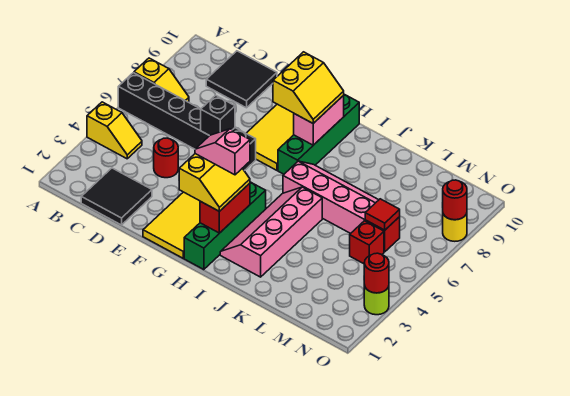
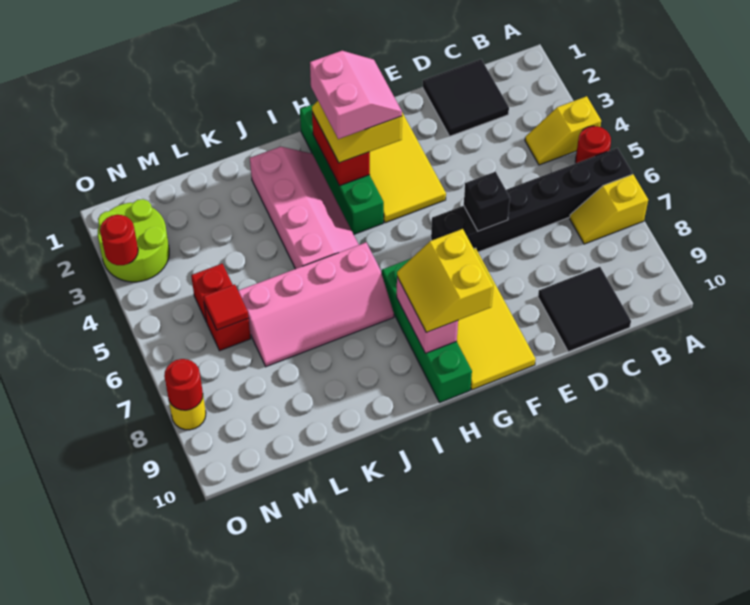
red round brick D4 level 1 -> red round brick A5 level 1
pink slope G3:H3 level 4 top H -> pink slope G2:H3 level 4 top H
lime round brick O3 level 1 -> lime round brick N2:O3 level 1

